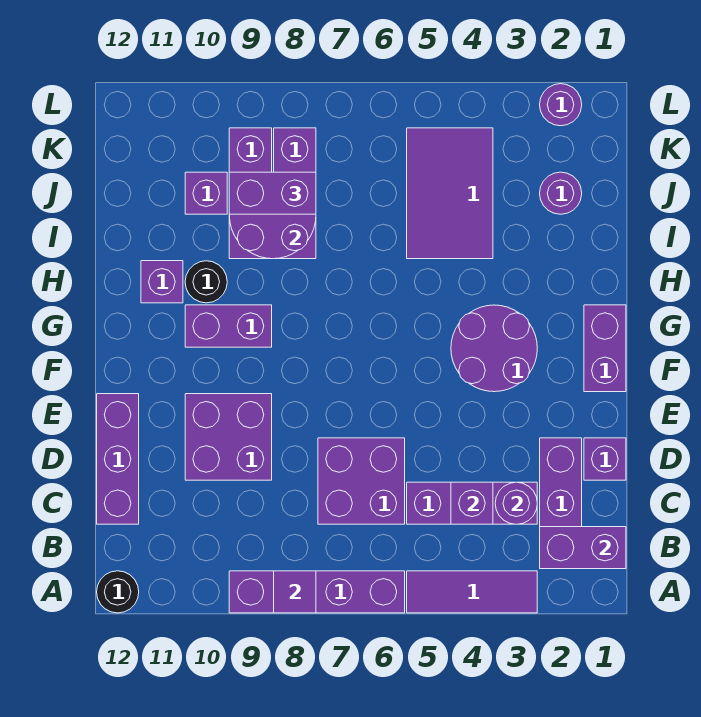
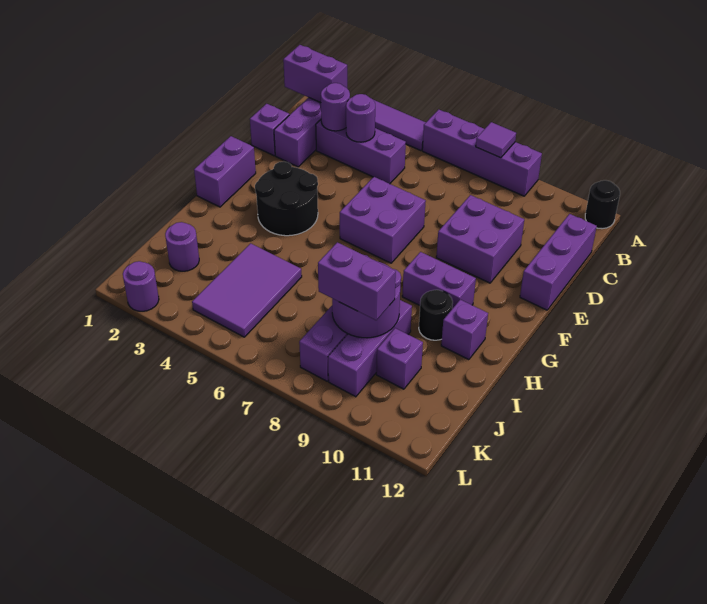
purple brick C4 level 2 -> purple round brick C4 level 2
purple brick C6:D7 level 1 -> purple brick E6:F7 level 1
purple round brick F3:G4 level 1 -> black round brick F3:G4 level 1

